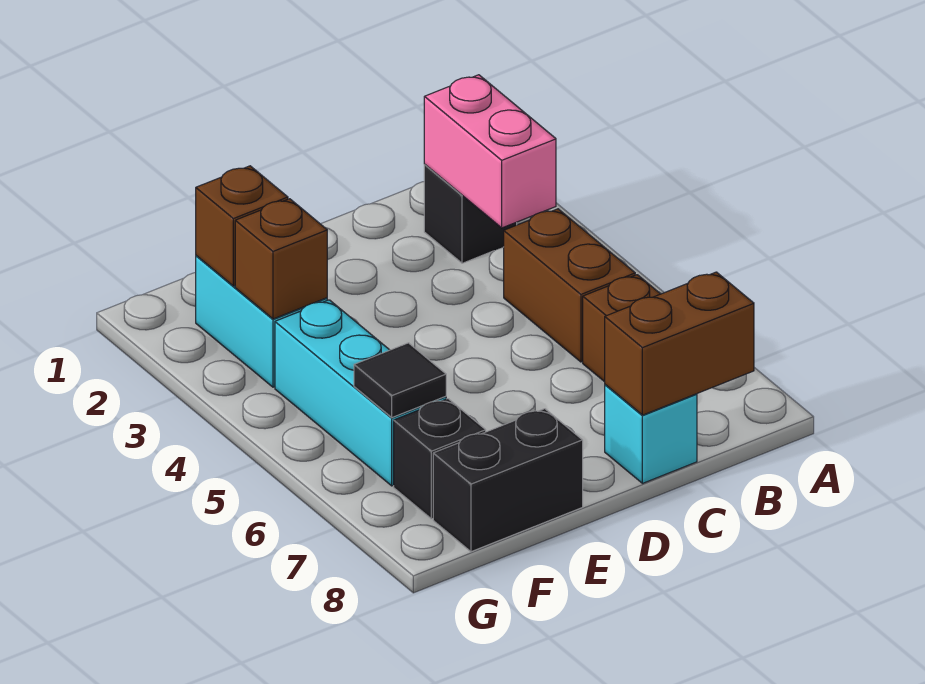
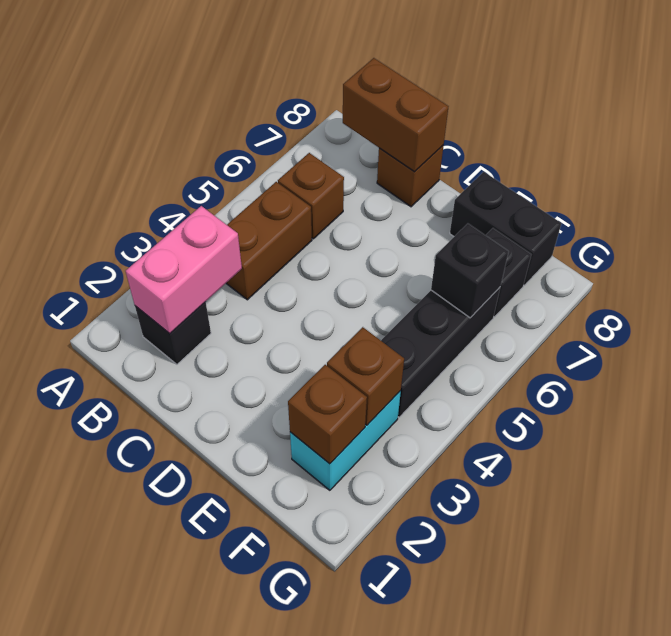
cyan brick C8 level 1 -> brown brick C8 level 1
cyan brick F4:F6 level 1 -> black brick F4:F6 level 1
black tile F6 level 2 -> black brick F6 level 2

